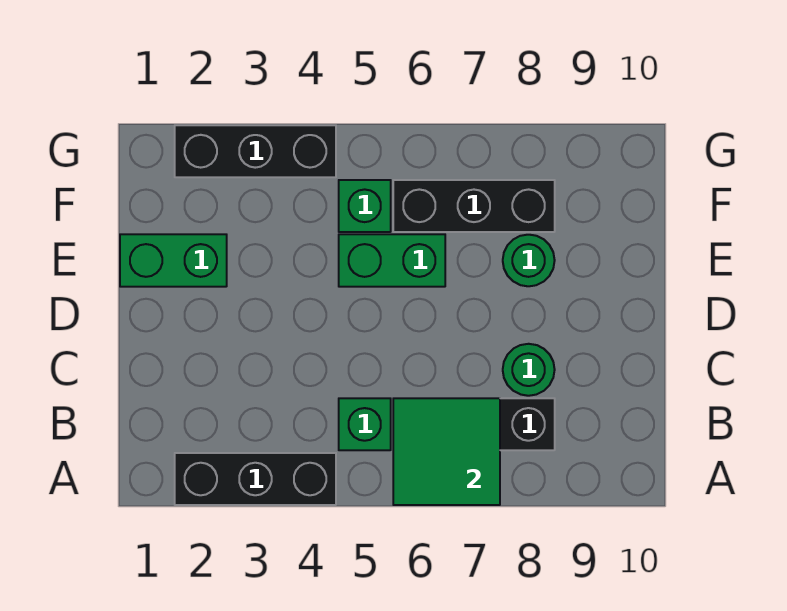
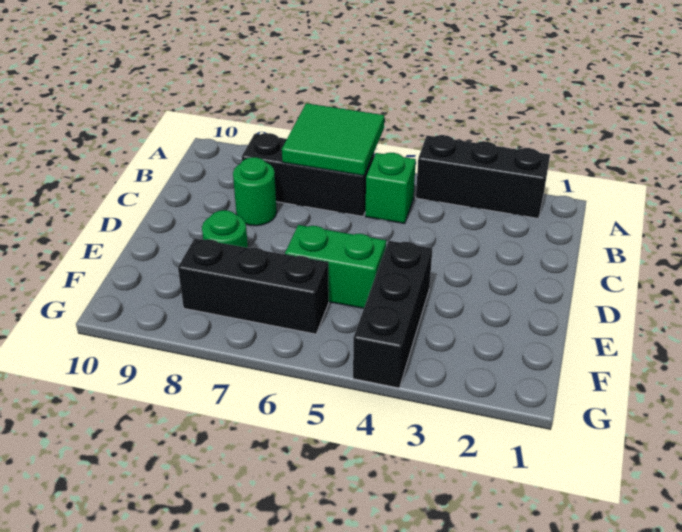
green brick E1:E2 level 1 -> none
green brick F5 level 1 -> none
black brick G2:G4 level 1 -> black brick E4:G4 level 1

